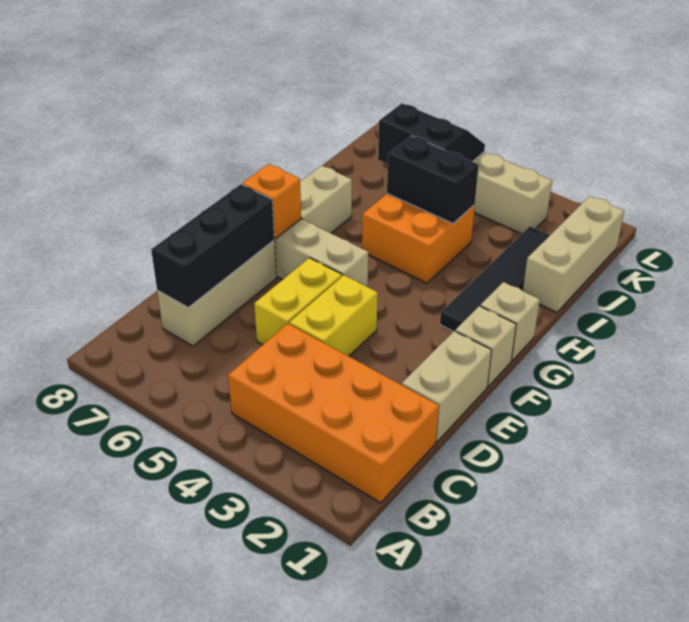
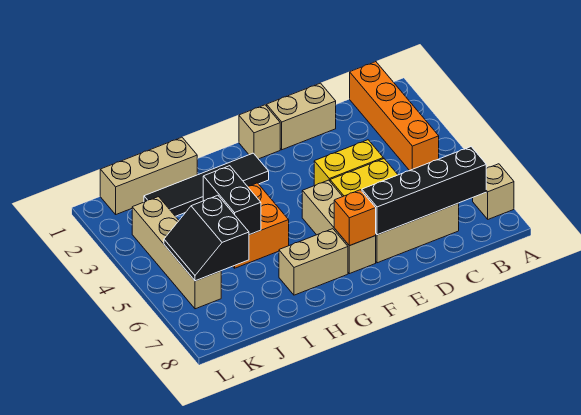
orange brick B1:C4 level 1 -> orange brick B1:B4 level 1
black brick C7:E7 level 2 -> black brick B7:E7 level 2
tan brick G1 level 1 -> tan brick A7 level 1

